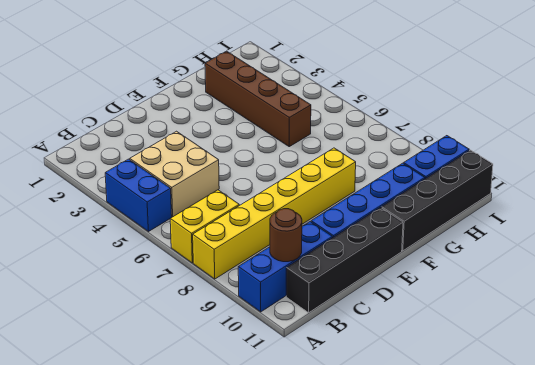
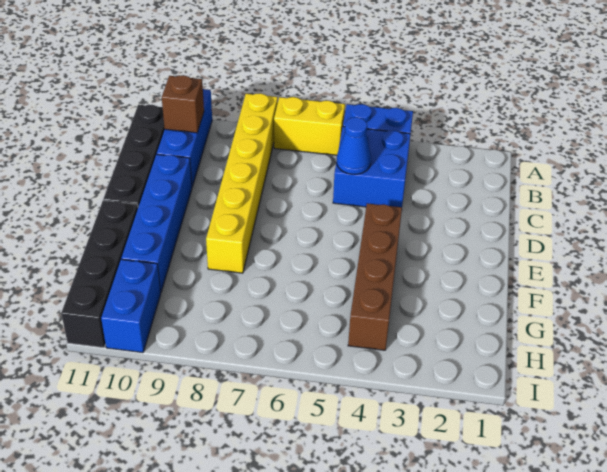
yellow brick A7:B7 level 1 -> yellow brick A6:A7 level 1
tan brick B4:C5 level 1 -> blue brick B4:C5 level 1
brown round brick B10 level 2 -> brown brick B10 level 2
none -> blue cone C5 level 2
brown brick G2:G5 level 1 -> brown brick E4:H4 level 1

